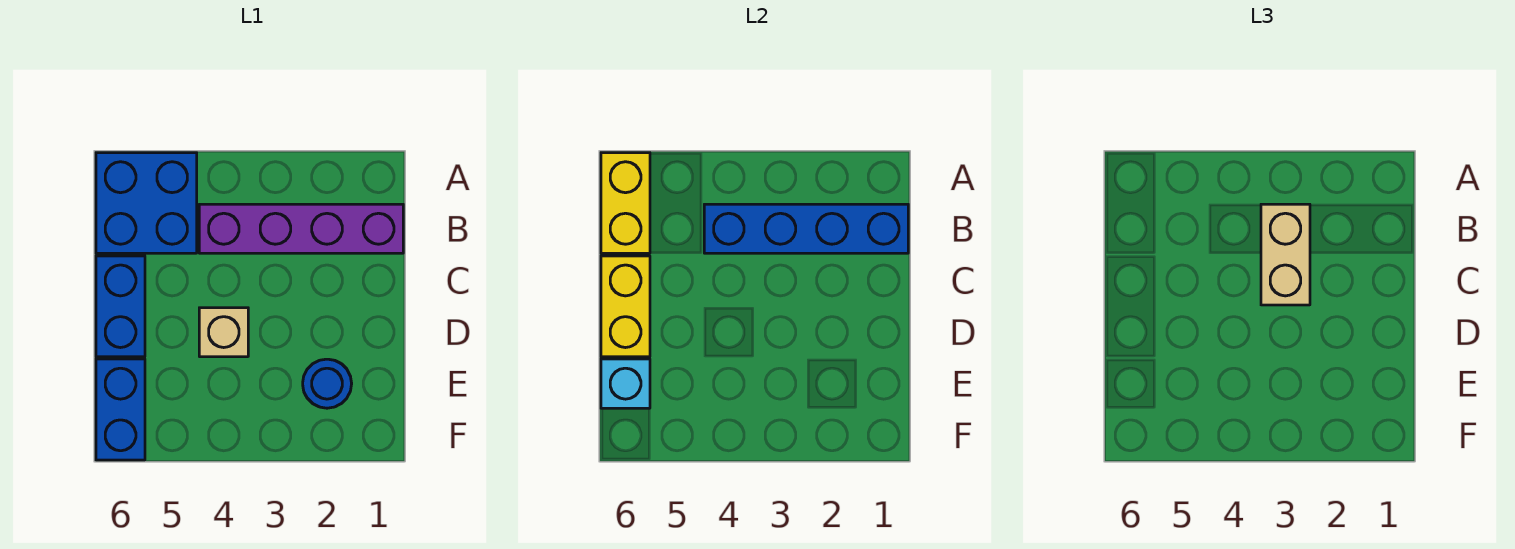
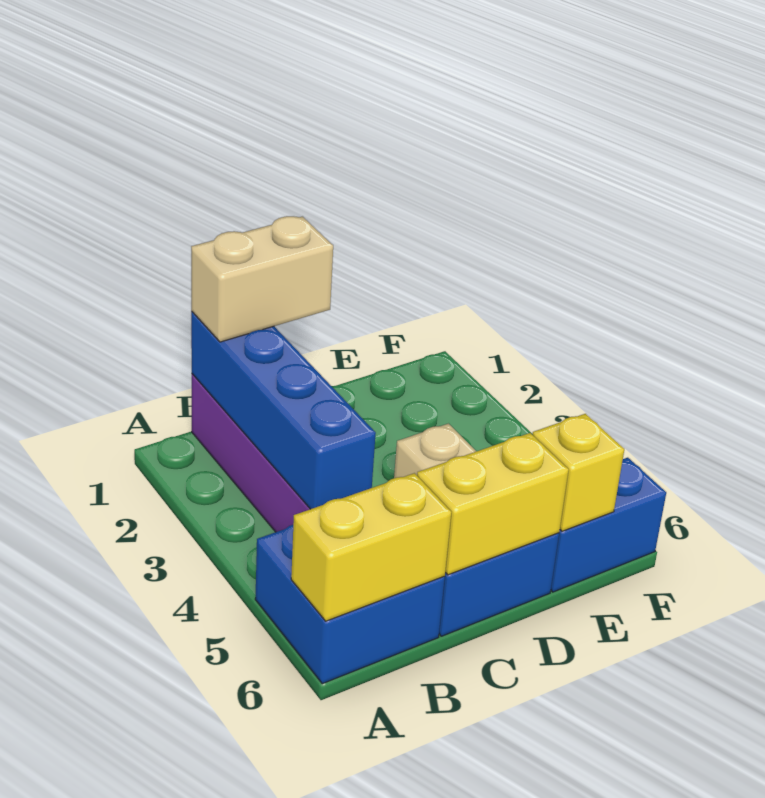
tan brick B3:C3 level 3 -> tan brick B1:C1 level 3
blue round brick E2 level 1 -> none
cyan brick E6 level 2 -> yellow brick E6 level 2

